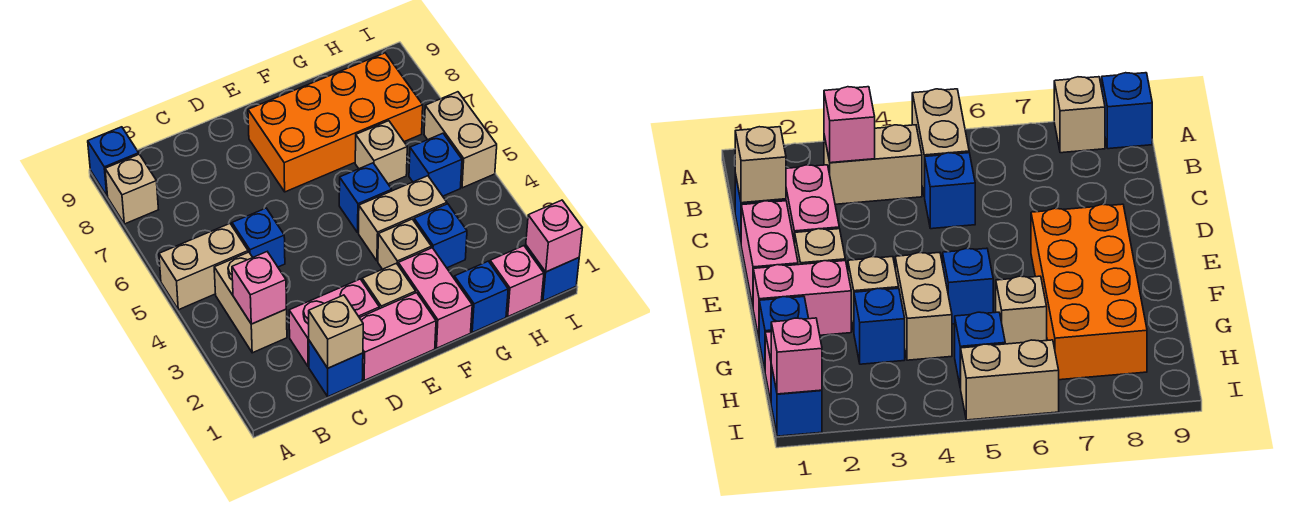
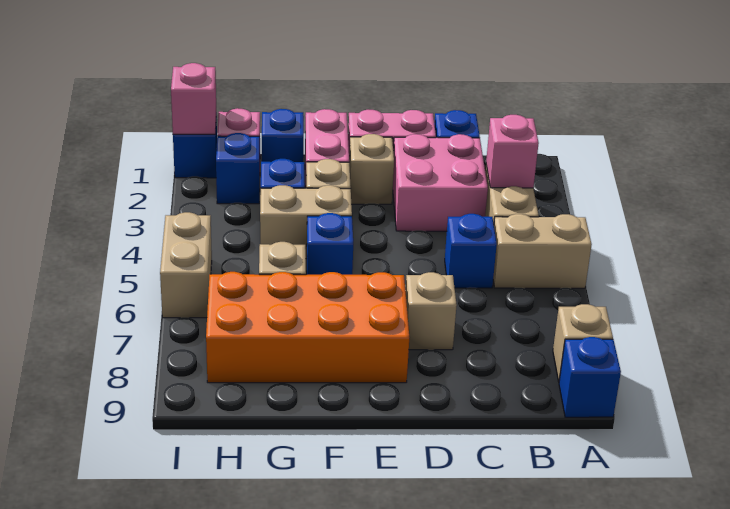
tan brick C1 level 2 -> tan brick D7 level 1
pink brick C2:D2 level 1 -> pink brick C2:D3 level 1
blue brick H5 level 1 -> blue brick H2 level 1

